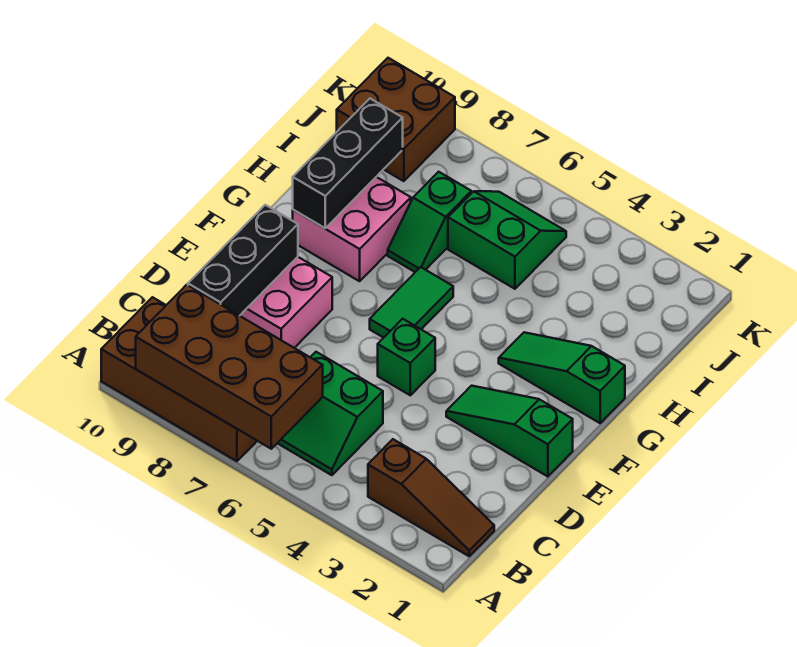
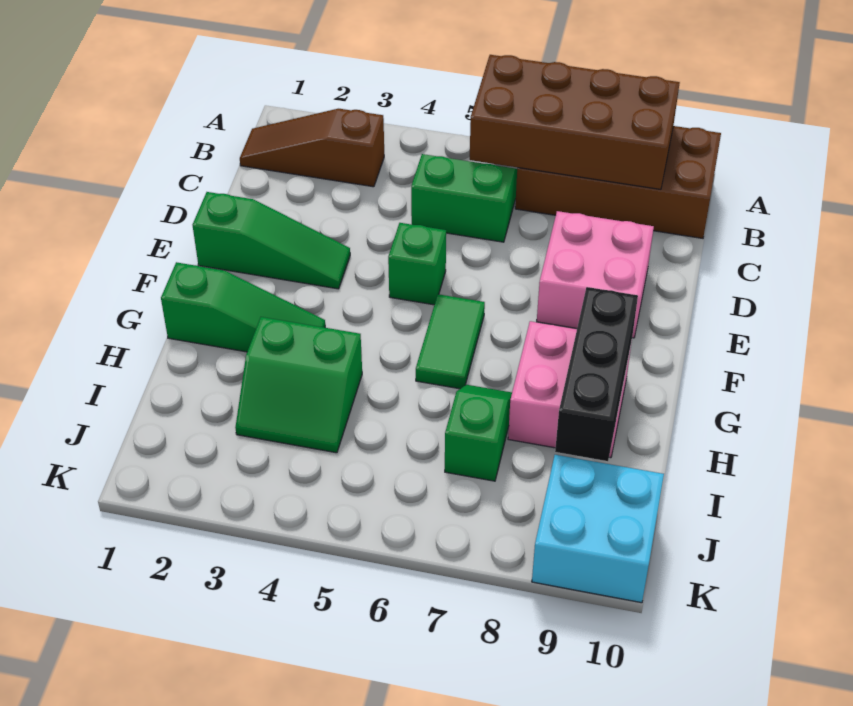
black brick C9:E9 level 2 -> none
green slope I5:J6 level 1 top I -> green slope H3:I4 level 1 top H
brown brick J9:K10 level 1 -> cyan brick J9:K10 level 1

